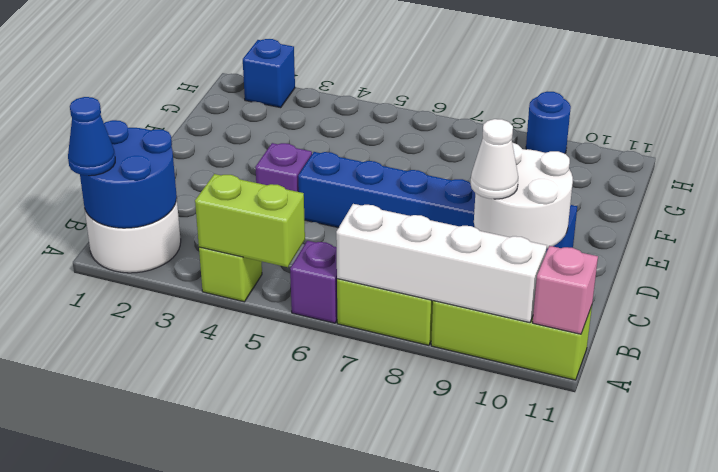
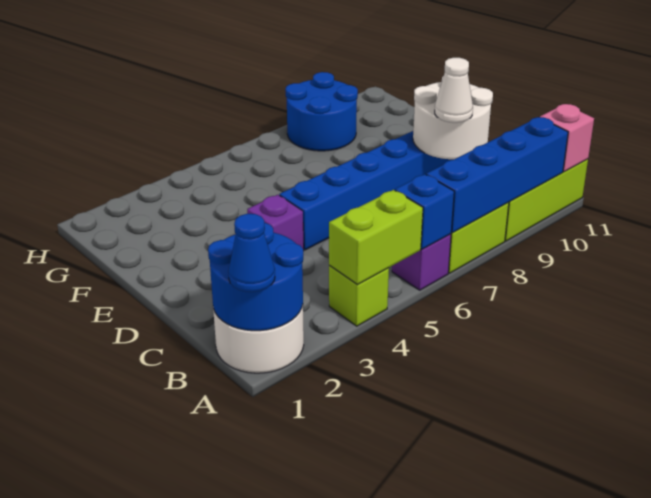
white brick A7:A10 level 2 -> blue brick A7:A10 level 2
blue brick H2 level 1 -> blue brick A6 level 2
blue round brick H9 level 1 -> blue round brick G8:H9 level 1

